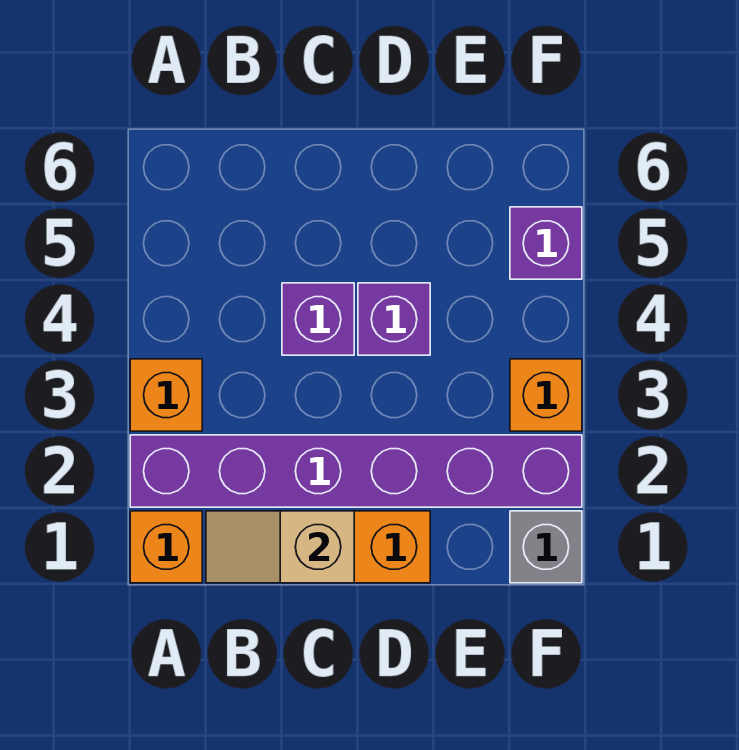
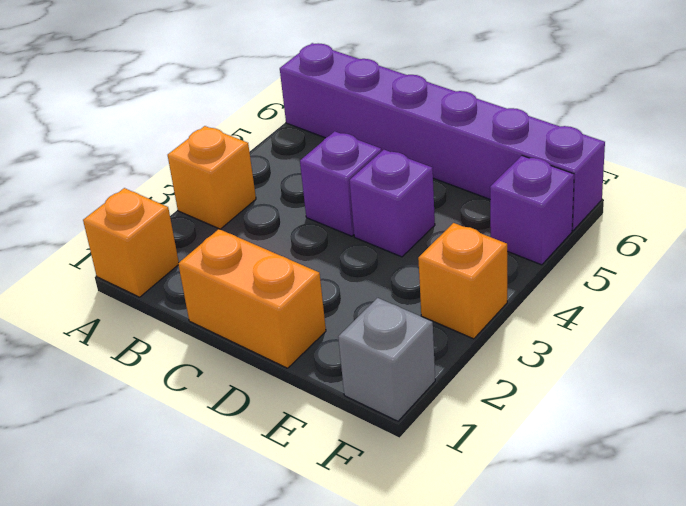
purple brick A2:F2 level 1 -> purple brick A6:F6 level 1
tan slope B1:C1 level 2 top C -> none

